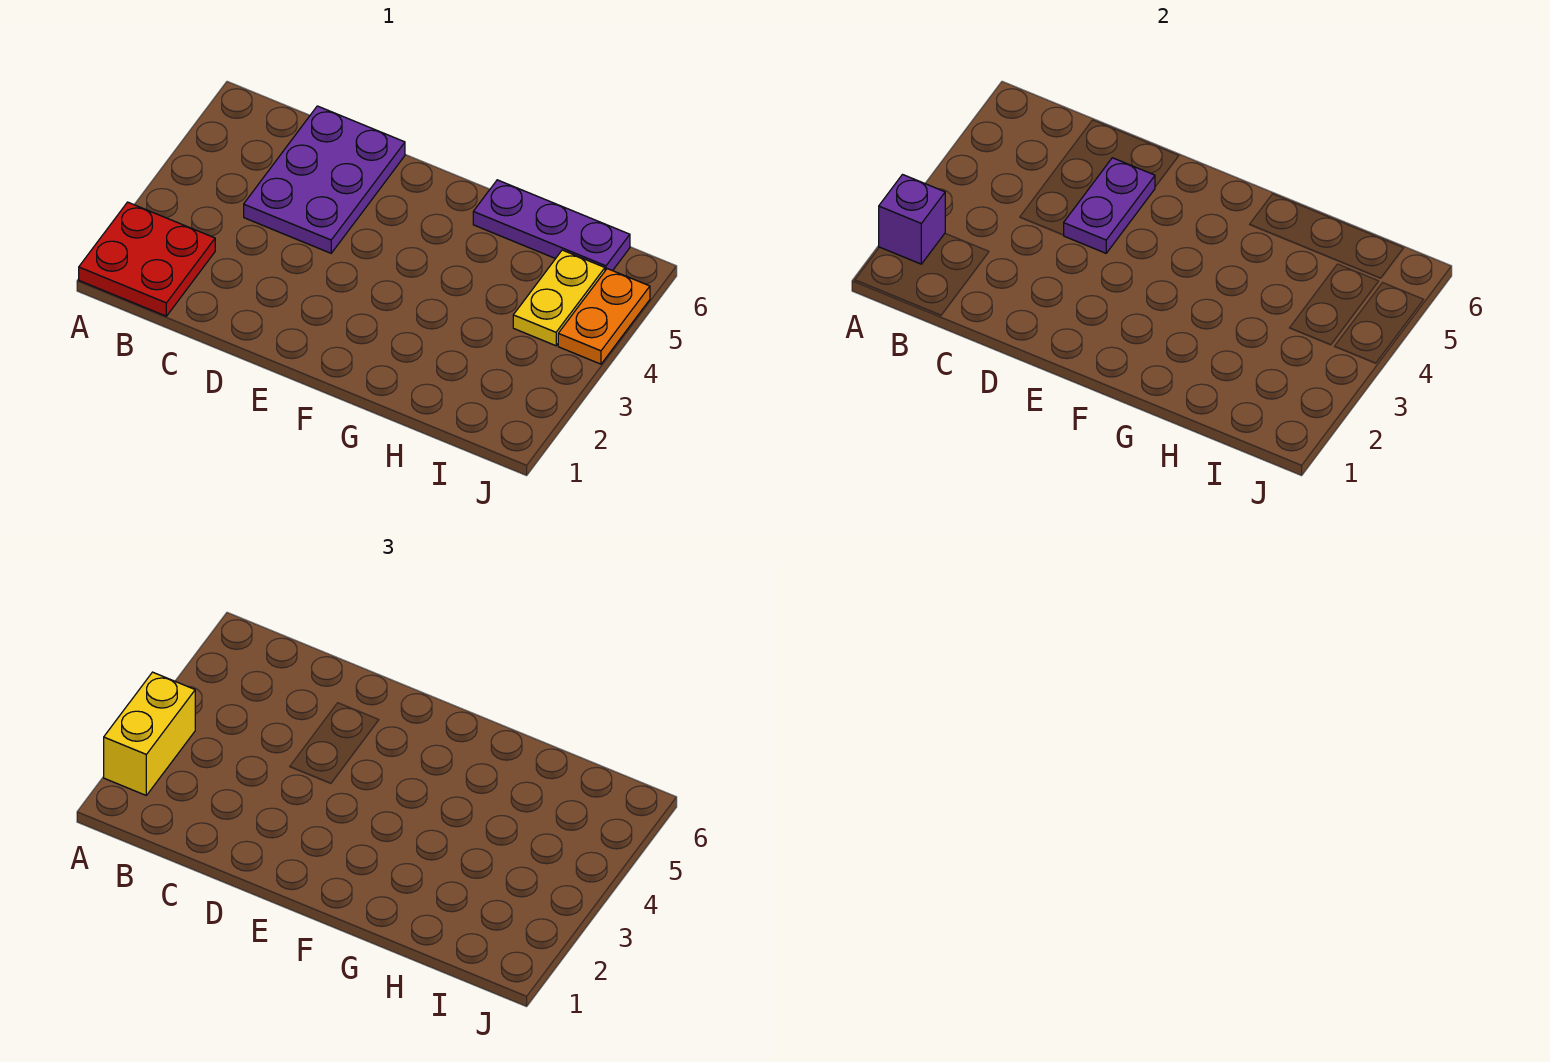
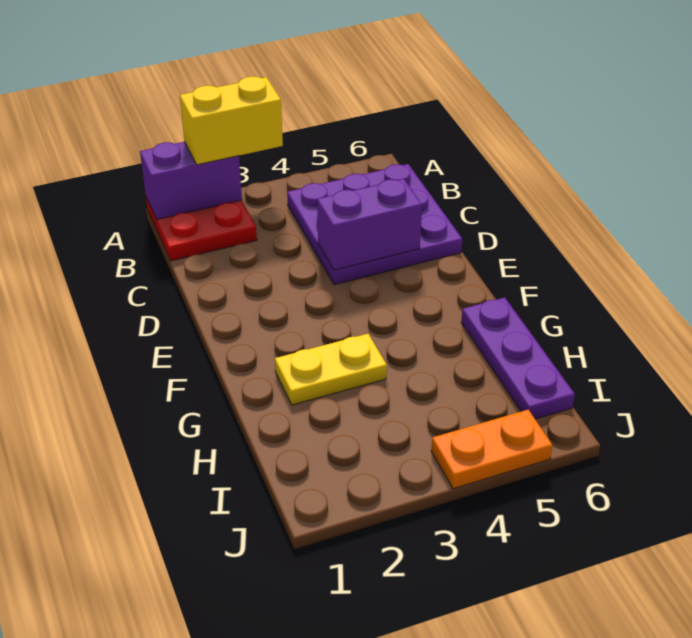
purple brick A2 level 2 -> purple brick A1:A2 level 2
purple plate C4:D6 level 1 -> purple plate B4:D6 level 1
purple plate D4:D5 level 2 -> purple brick D4:D5 level 2
yellow plate I4:I5 level 1 -> yellow plate G2:G3 level 1

